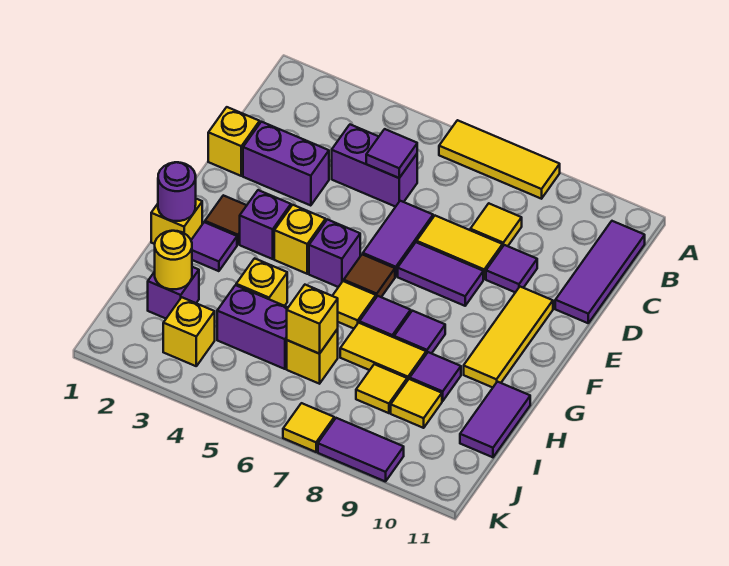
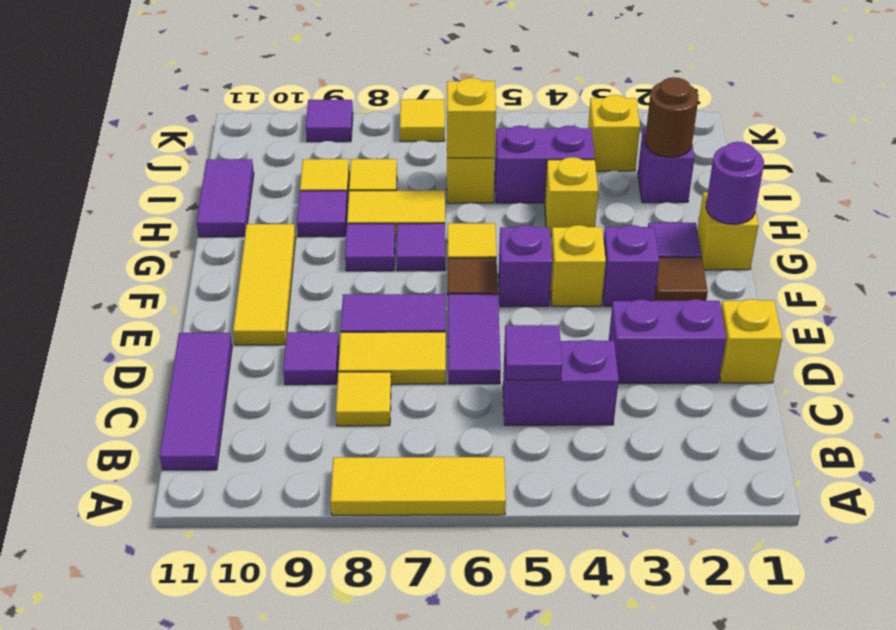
yellow round brick I2 level 2 -> brown round brick I2 level 2
purple tile K8:K9 level 1 -> purple tile K9 level 1

